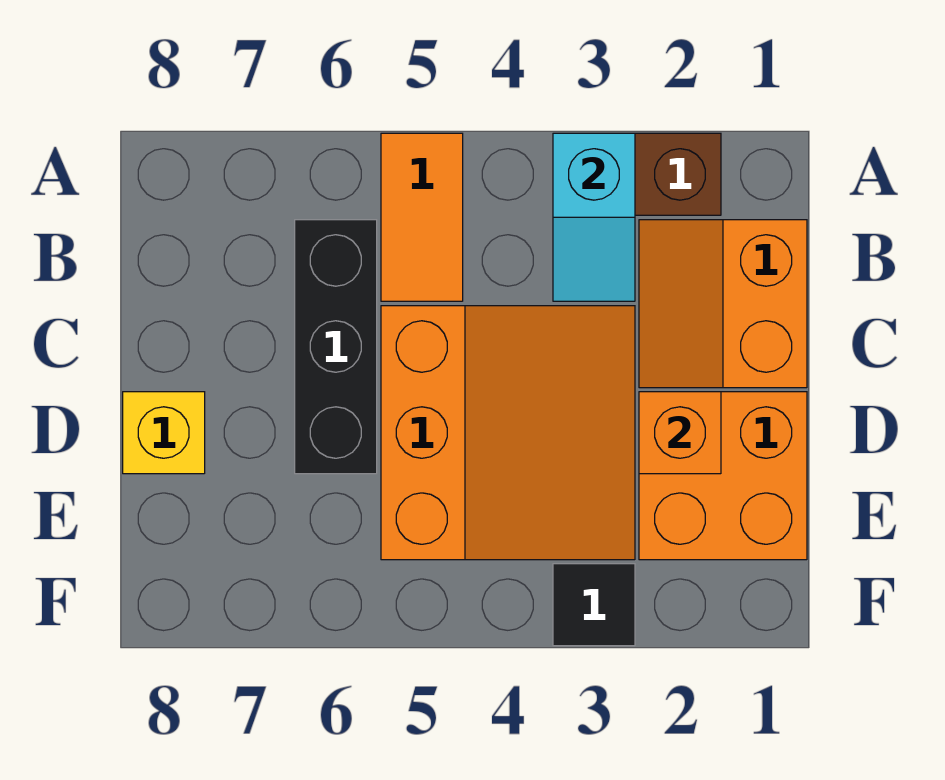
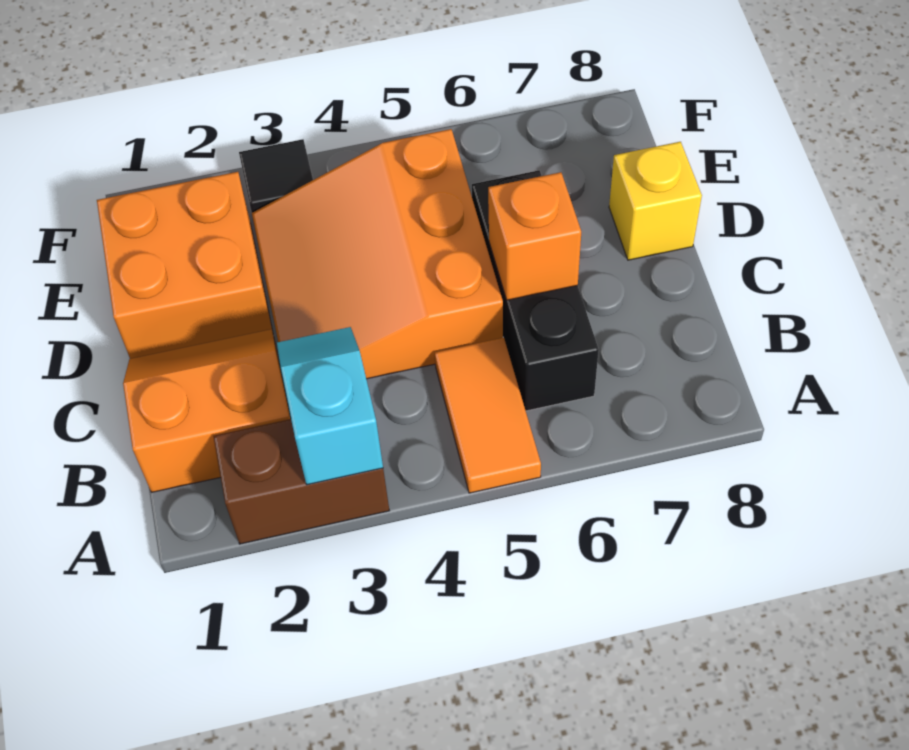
orange slope B1:C2 level 1 top 1 -> orange slope B1:C2 level 1 top B
orange brick D2 level 2 -> orange brick C6 level 2

